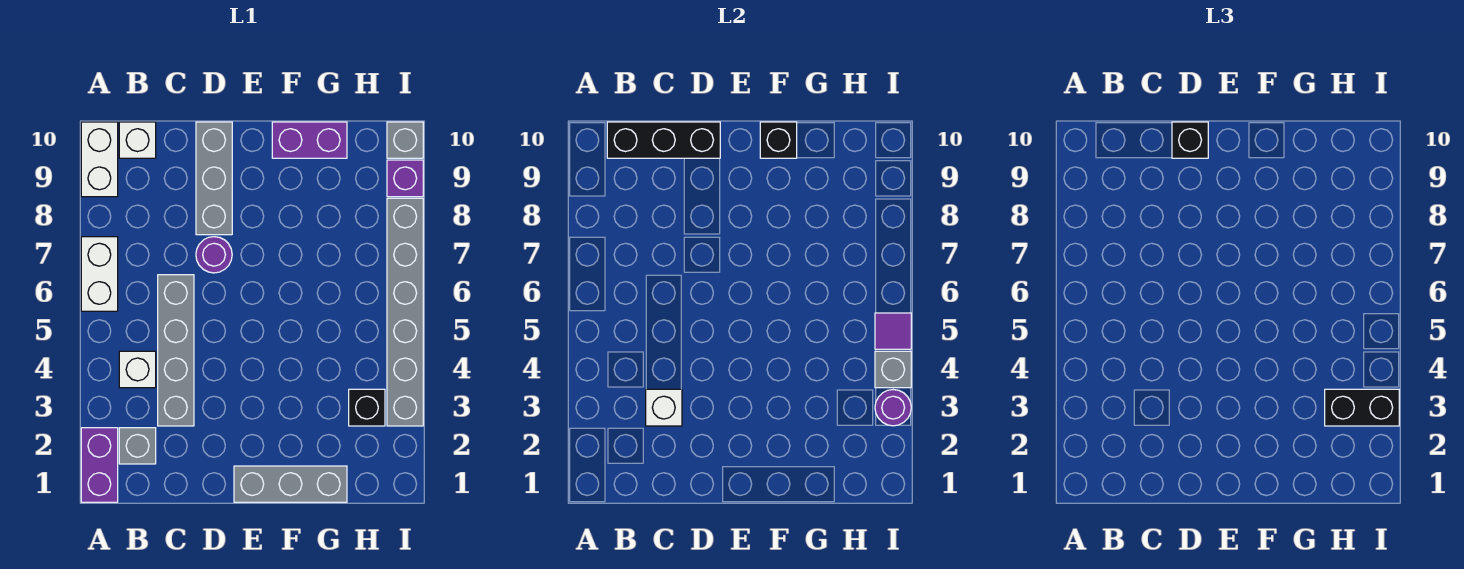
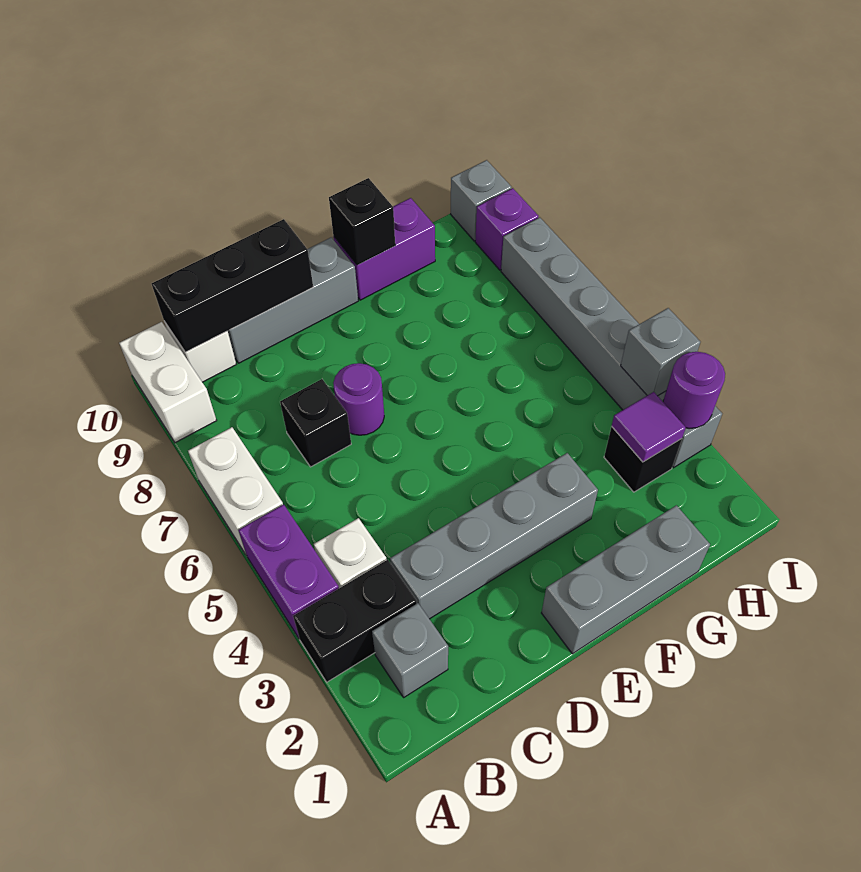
purple brick A1:A2 level 1 -> purple brick A4:A5 level 1
grey brick C3:C6 level 1 -> grey brick C3:F3 level 1
white brick C3 level 2 -> none
grey brick D8:D10 level 1 -> grey brick C10:E10 level 1
black brick D10 level 3 -> black brick C7 level 1
black brick H3:I3 level 3 -> black brick A3:B3 level 1
purple tile I5 level 2 -> purple tile H3 level 2

